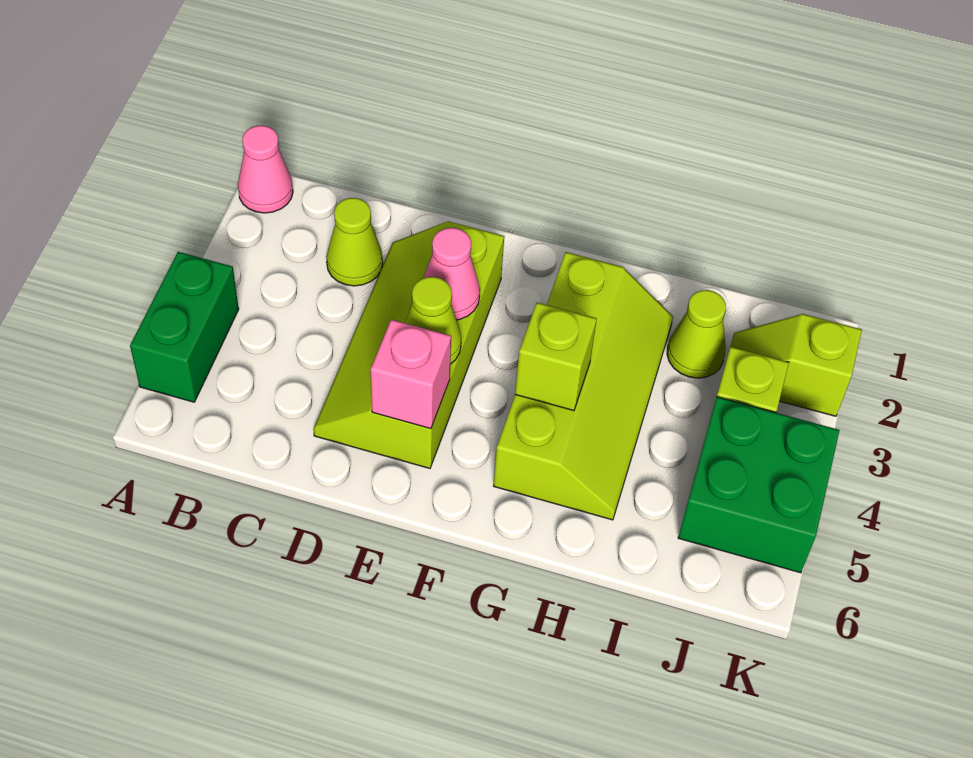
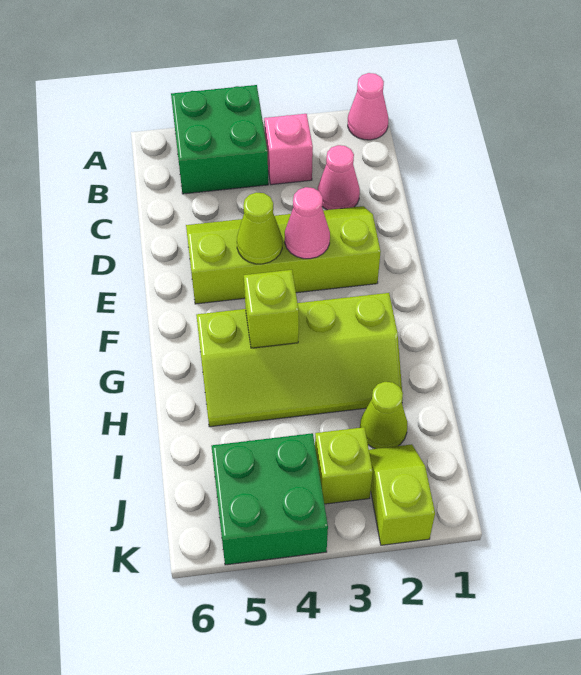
green brick A4:A5 level 1 -> green brick A4:B5 level 1
lime cone C2 level 1 -> pink cone C2 level 1
pink brick E5 level 2 -> pink brick B3 level 1

